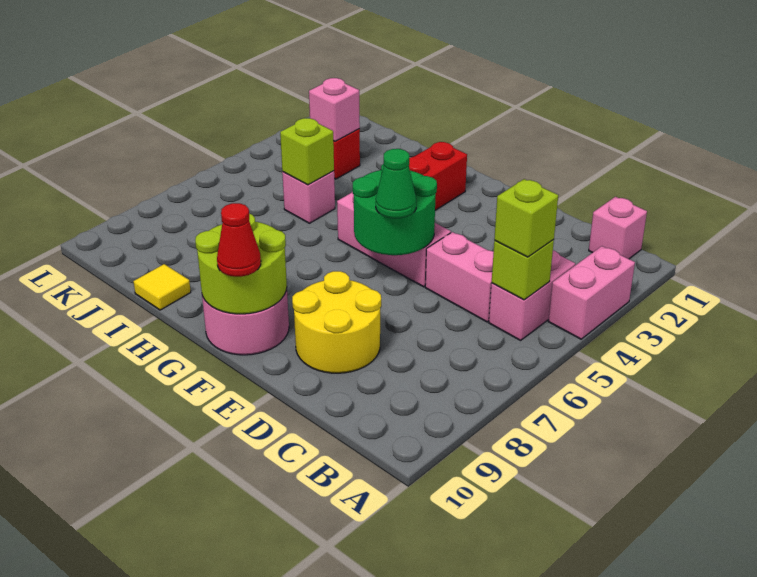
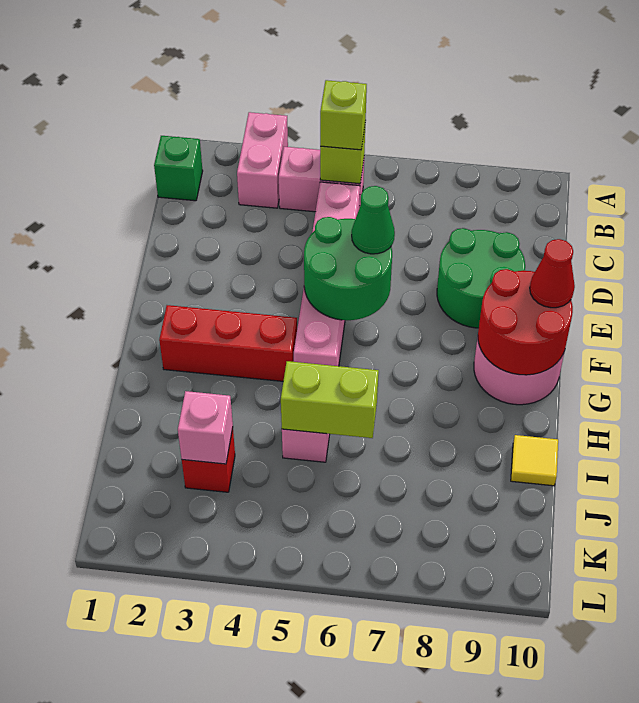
pink brick A3:A4 level 1 -> pink brick A3:B3 level 1
pink brick B1 level 1 -> green brick B1 level 1
yellow round brick D8:E9 level 1 -> green round brick D8:E9 level 1
lime round brick F9:G10 level 2 -> red round brick F9:G10 level 2
lime brick I5 level 2 -> lime brick I5:I6 level 2

